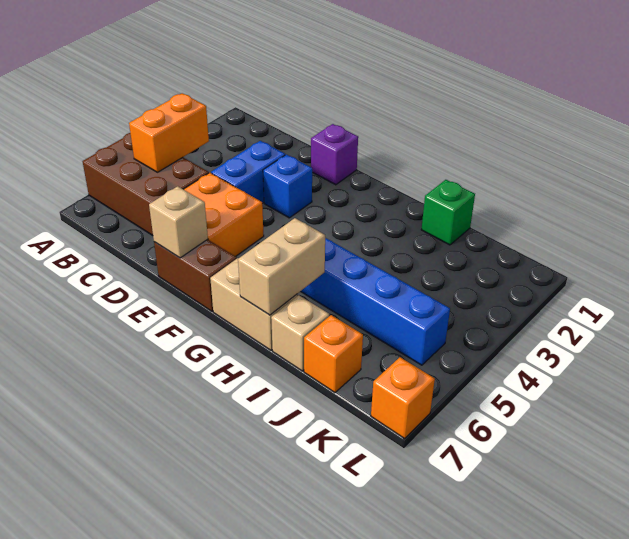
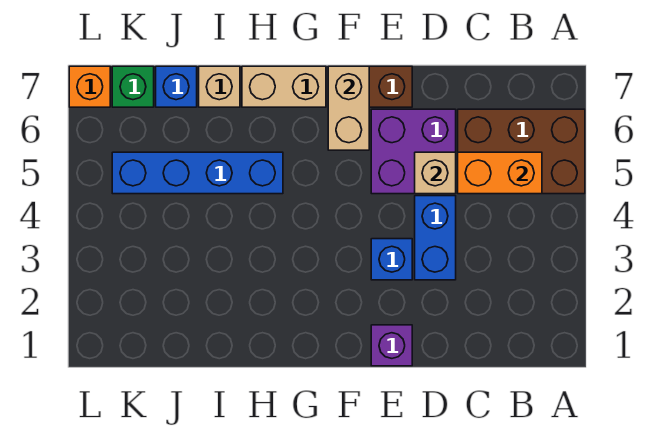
orange brick B4:B5 level 2 -> orange brick B5:C5 level 2
orange brick D5:E6 level 1 -> purple brick D5:E6 level 1
tan brick E7 level 2 -> tan brick D5 level 2
tan brick H6:H7 level 2 -> tan brick F6:F7 level 2
green brick I1 level 1 -> green brick K7 level 1
orange brick J7 level 1 -> blue brick J7 level 1

